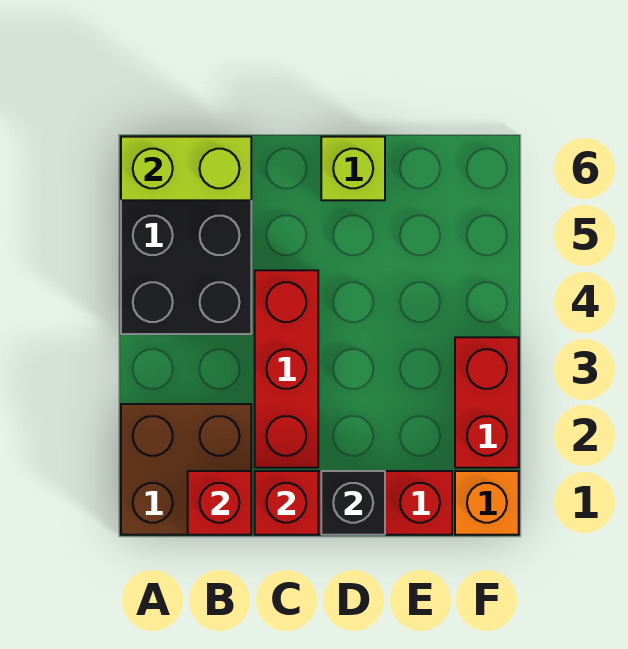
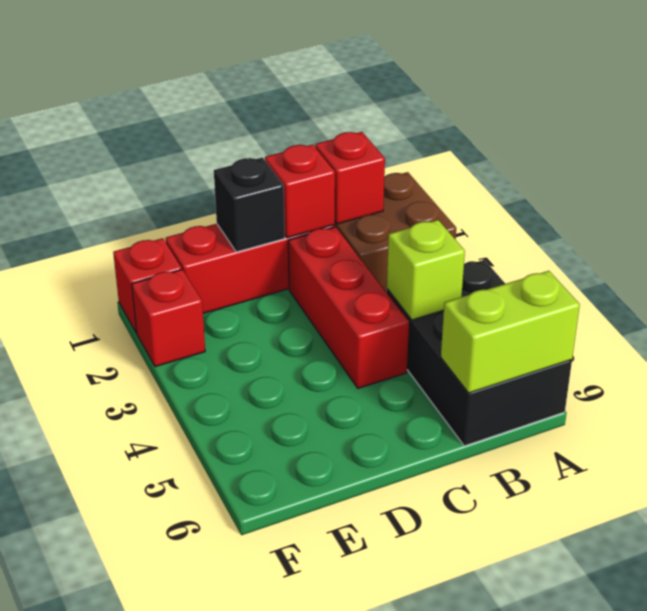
lime brick D6 level 1 -> lime brick B4 level 2
orange brick F1 level 1 -> red brick F1 level 1
red brick F2:F3 level 1 -> red brick F2 level 1

